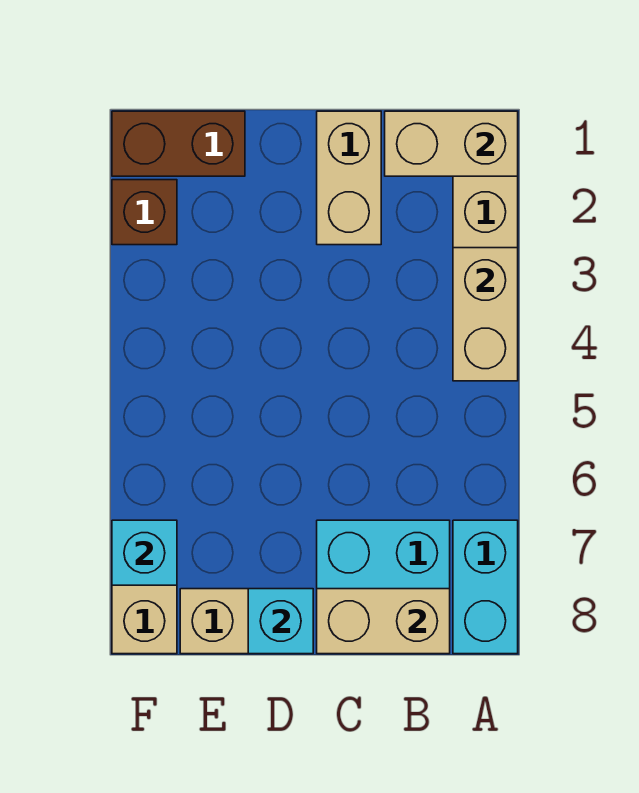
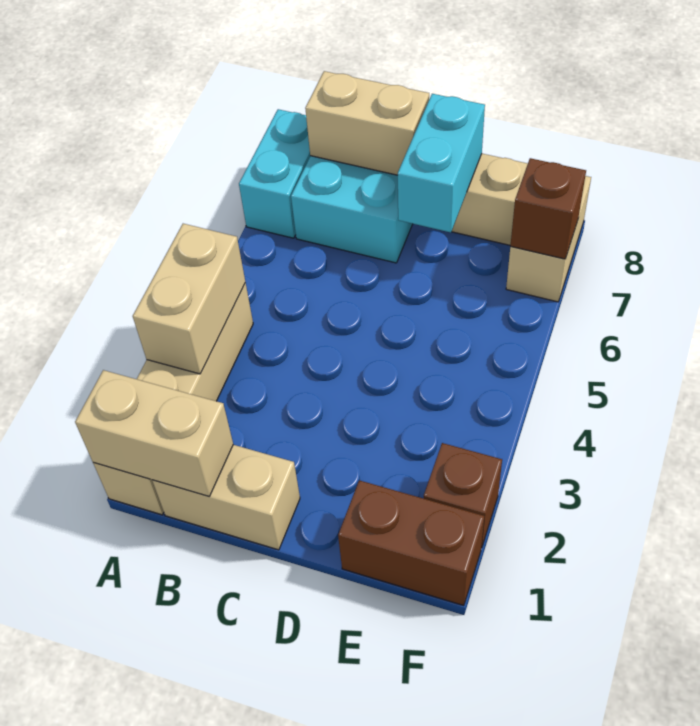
tan brick C1:C2 level 1 -> tan brick B1:C1 level 1
cyan brick D8 level 2 -> cyan brick D7:D8 level 2
cyan brick F7 level 2 -> brown brick F7 level 2

